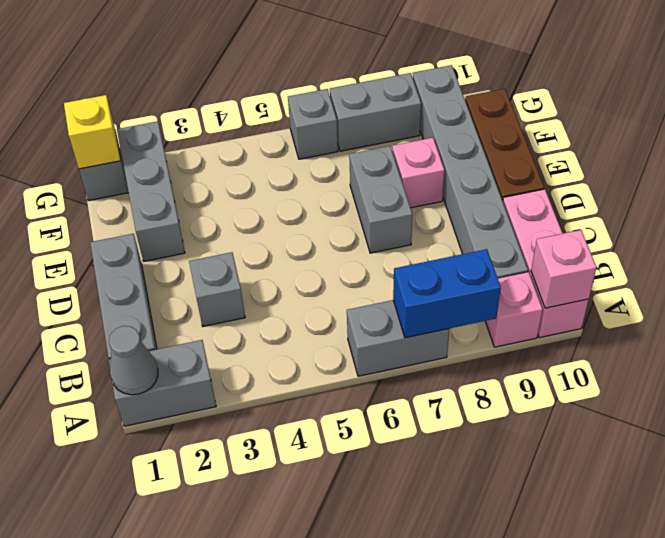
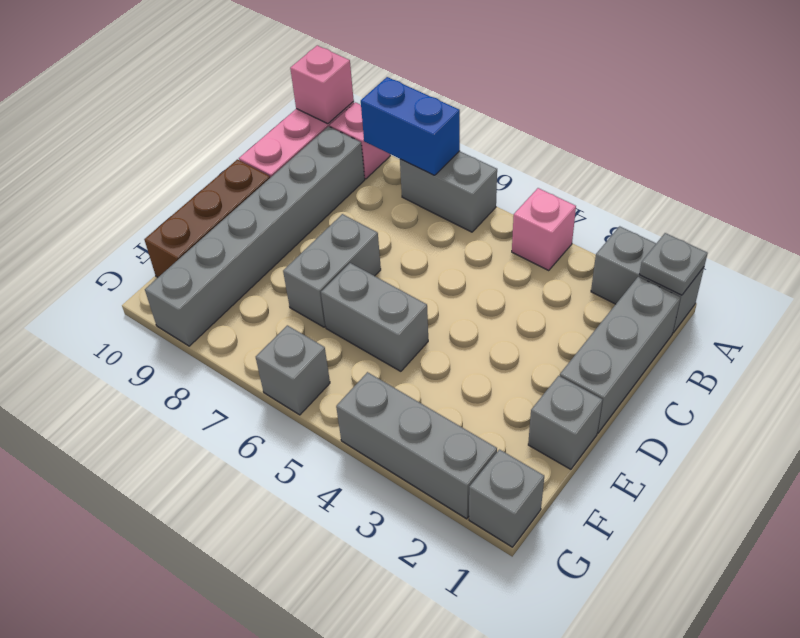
grey cone A1 level 2 -> grey plate A1 level 2
grey brick C3 level 1 -> grey brick E1 level 1
grey brick E2:G2 level 1 -> grey brick G2:G4 level 1
pink brick E8 level 1 -> pink brick A4 level 1
yellow brick G1 level 2 -> none
grey brick G7:G8 level 1 -> grey brick E5:E6 level 1

